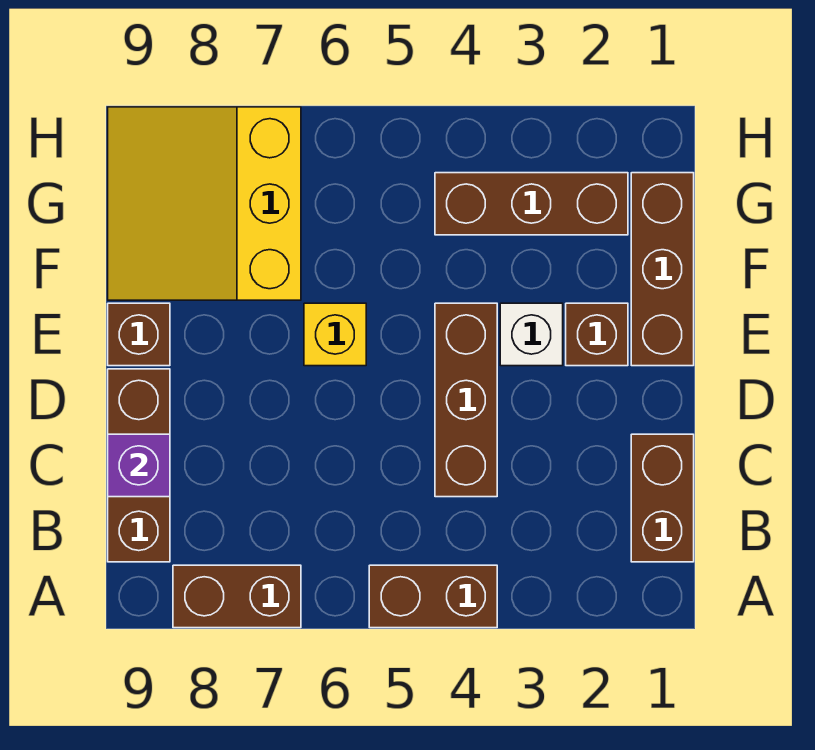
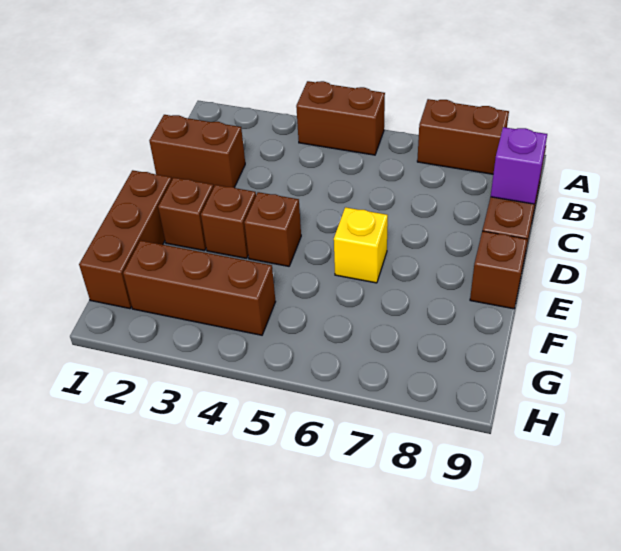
brown brick B1:C1 level 1 -> brown brick C1:C2 level 1
brown brick C4:E4 level 1 -> brown brick E4 level 1
white brick E3 level 1 -> brown brick E3 level 1
yellow slope F7:H9 level 1 top 7 -> none

